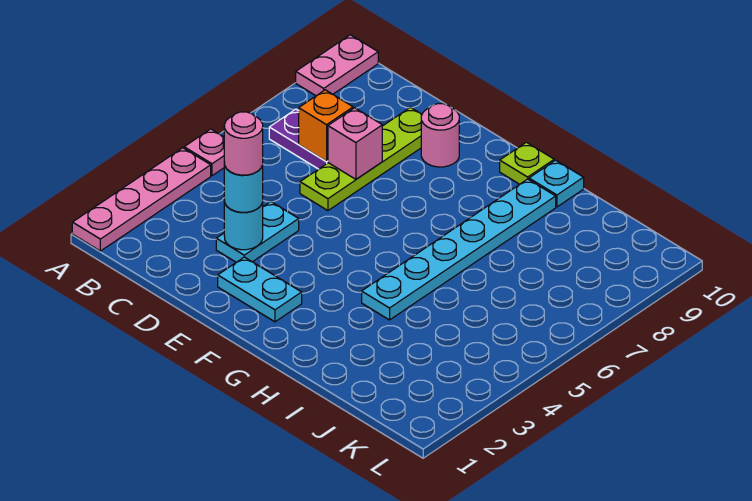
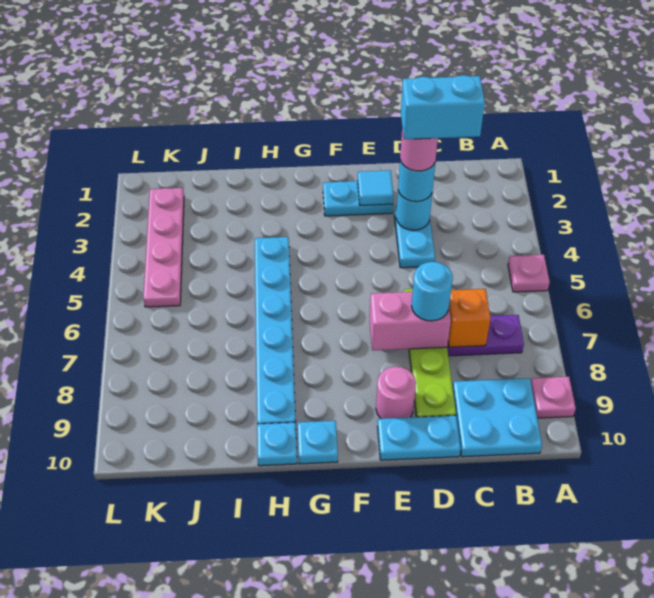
pink plate A1:A4 level 1 -> pink plate K2:K5 level 1
pink plate A9:A10 level 1 -> pink plate A9 level 1
none -> cyan plate B9:C10 level 1
none -> cyan brick C3:D3 level 5
pink brick D7 level 2 -> pink brick D7:E7 level 2
none -> cyan round brick D7 level 3
none -> cyan plate D10:E10 level 1
none -> cyan tile E2 level 2
lime plate G10 level 1 -> cyan plate G10 level 1

